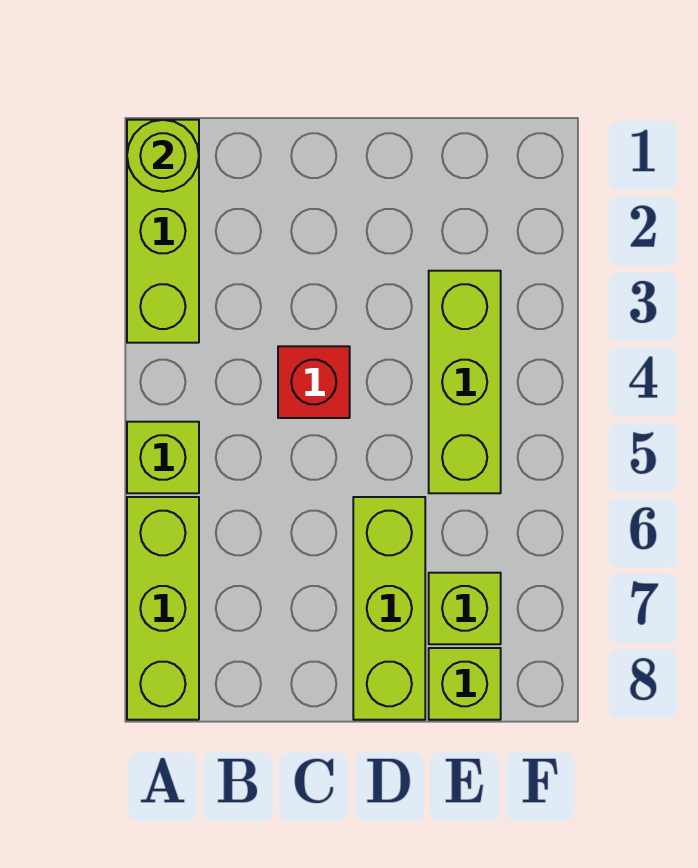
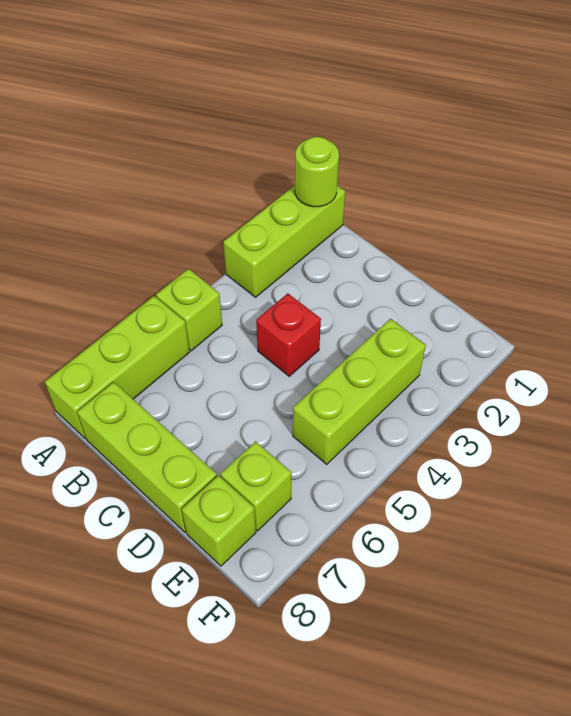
lime brick D6:D8 level 1 -> lime brick B8:D8 level 1

